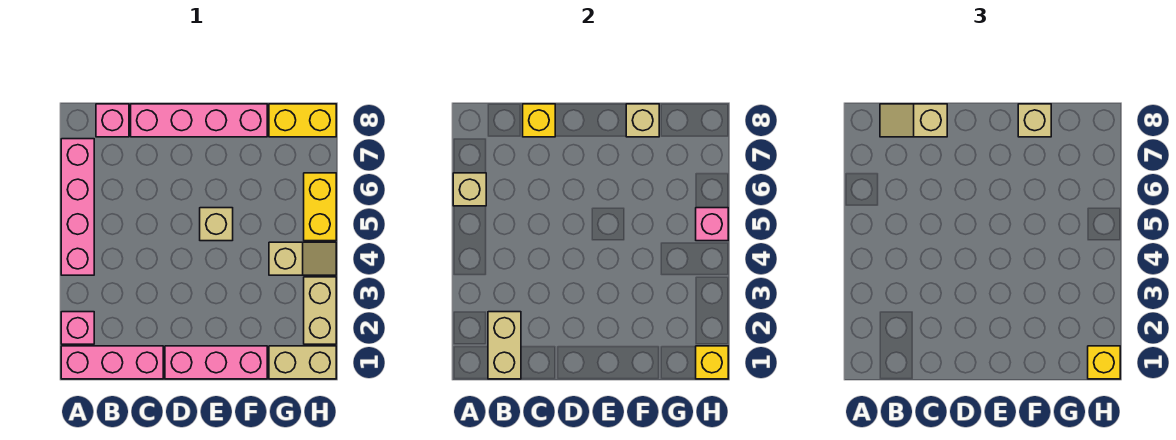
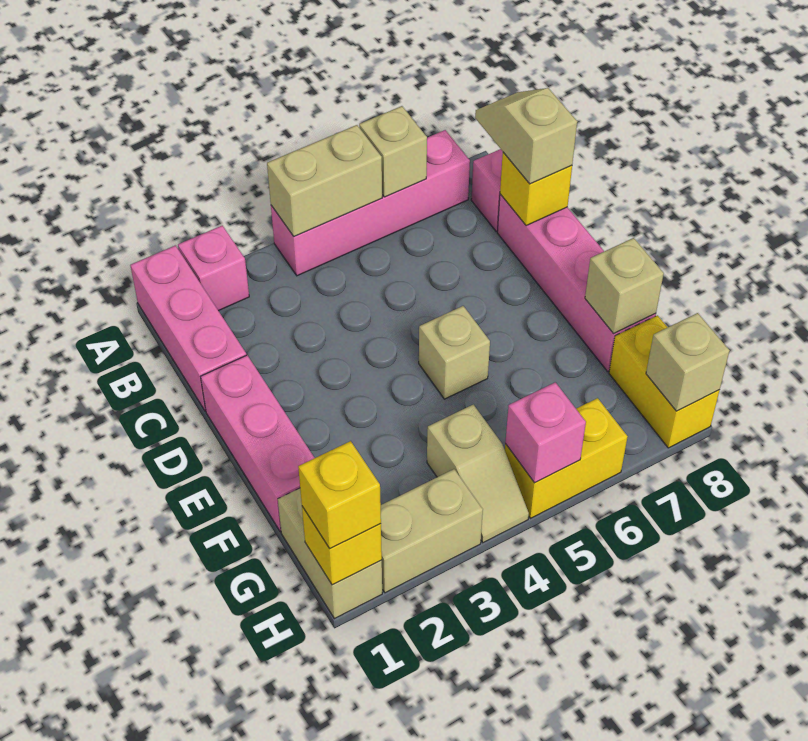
tan brick B1:B2 level 2 -> tan brick A4:A5 level 2
tan brick F8 level 3 -> tan brick H8 level 2

